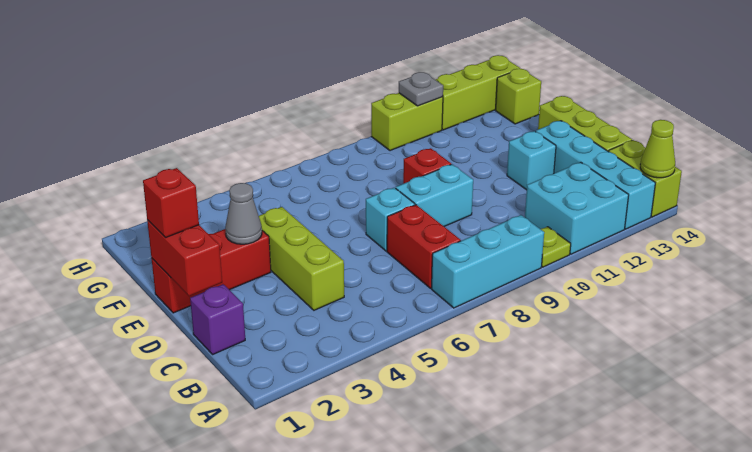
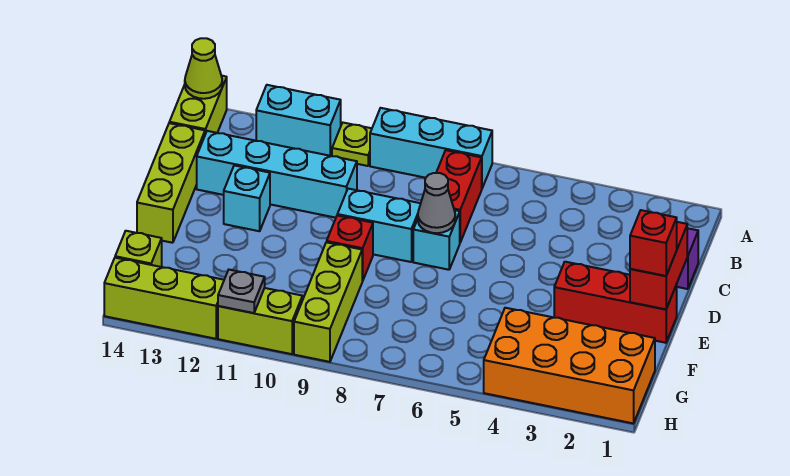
cyan brick A11:B12 level 1 -> cyan brick A11:A12 level 1
cyan brick A13:D13 level 1 -> cyan brick C10:C13 level 1
lime brick C4:E4 level 1 -> lime brick F9:H9 level 1
grey cone E3 level 2 -> grey cone D7 level 2
none -> orange brick G1:H4 level 1

